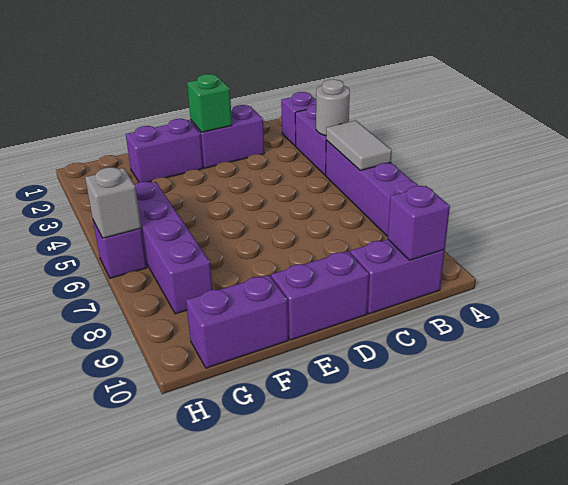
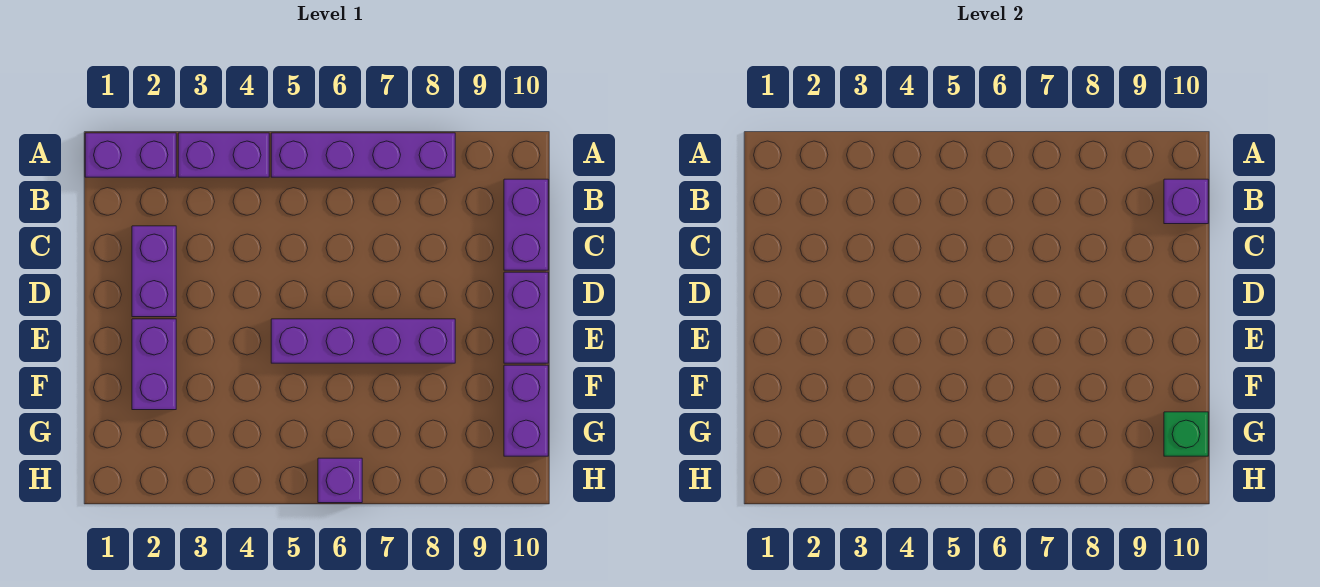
purple brick A2 level 1 -> purple brick A1:A2 level 1
grey round brick A4 level 2 -> none
grey tile A5:A6 level 2 -> none
green brick D2 level 2 -> green brick G10 level 2
purple brick G5:G8 level 1 -> purple brick E5:E8 level 1
grey brick H6 level 2 -> none

